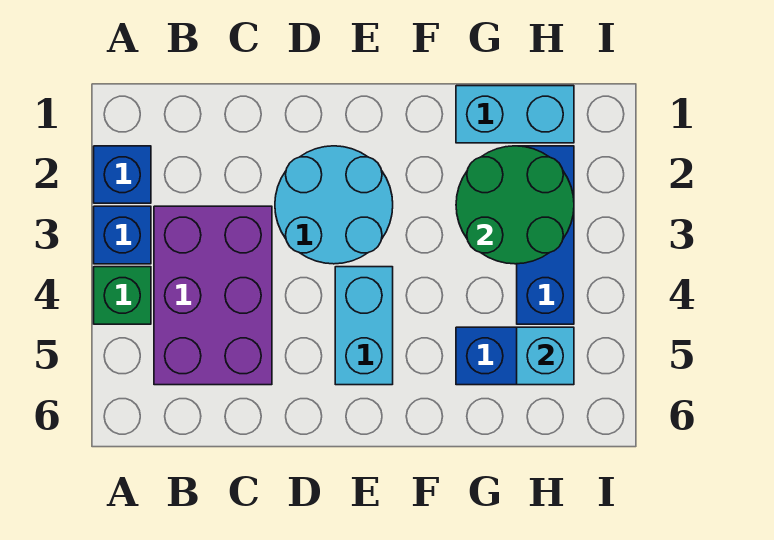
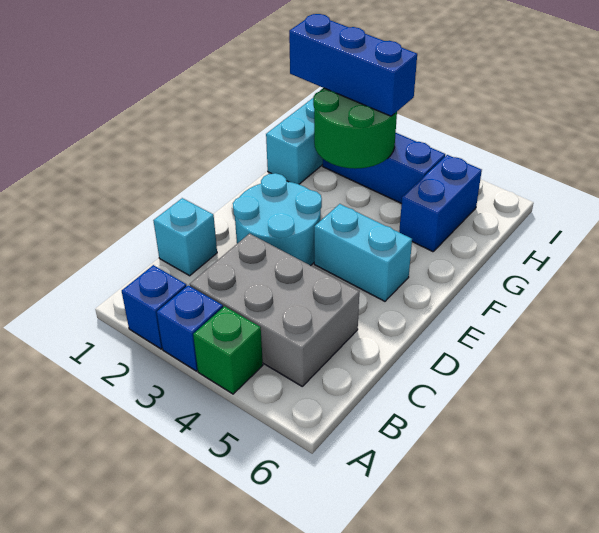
purple brick B3:C5 level 1 -> grey brick B3:C5 level 1
none -> blue brick H1:H3 level 3
cyan brick H5 level 2 -> cyan brick C1 level 1

